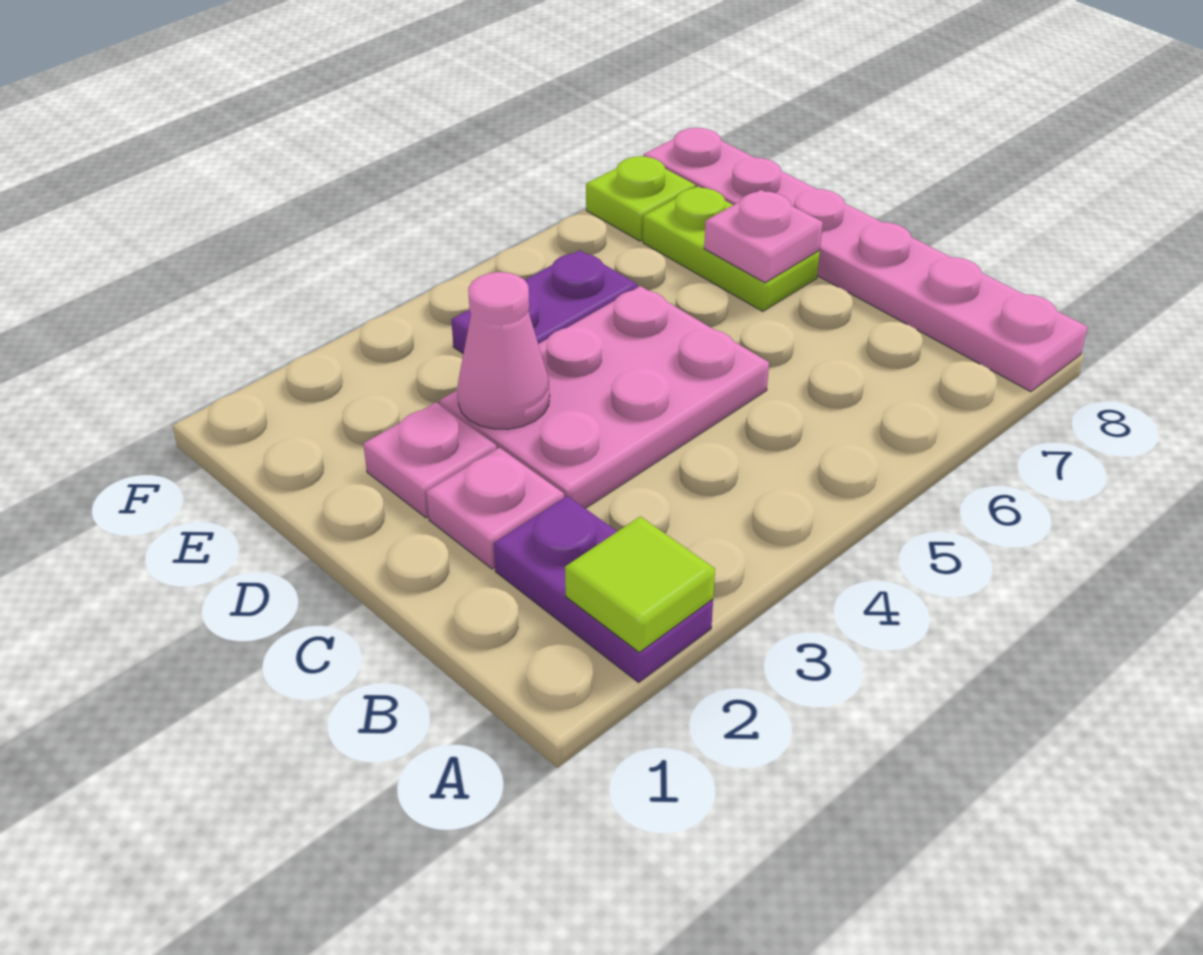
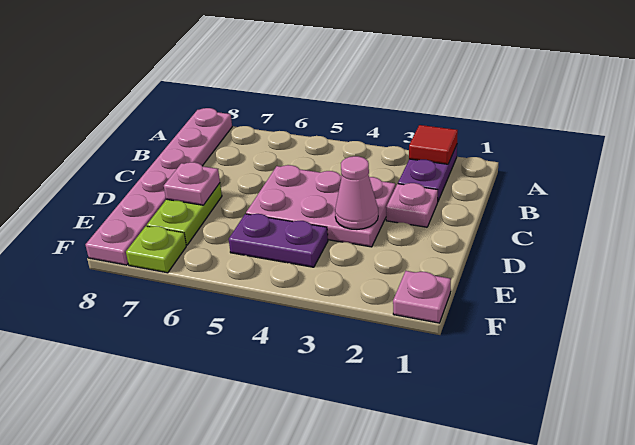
lime tile A2 level 2 -> red tile A2 level 2
pink plate D2 level 1 -> pink plate F1 level 1

